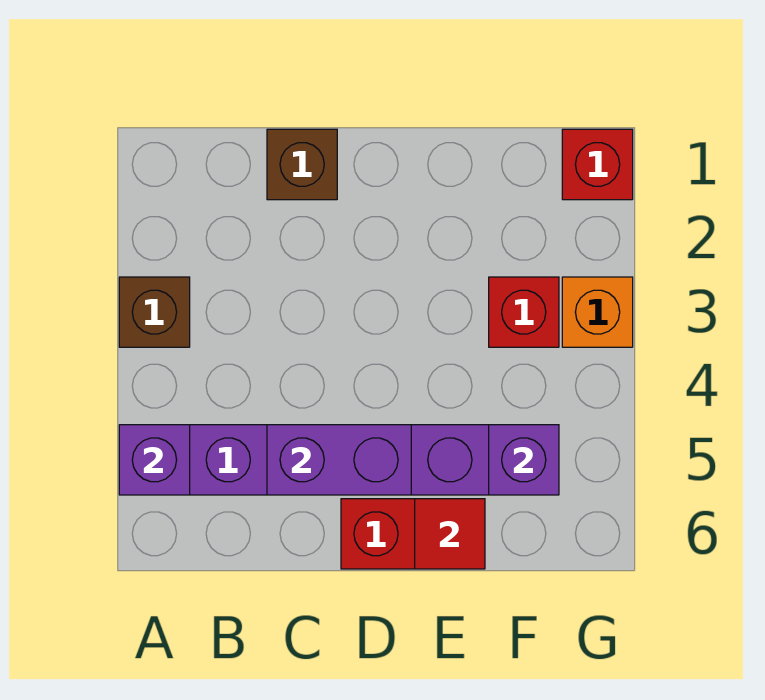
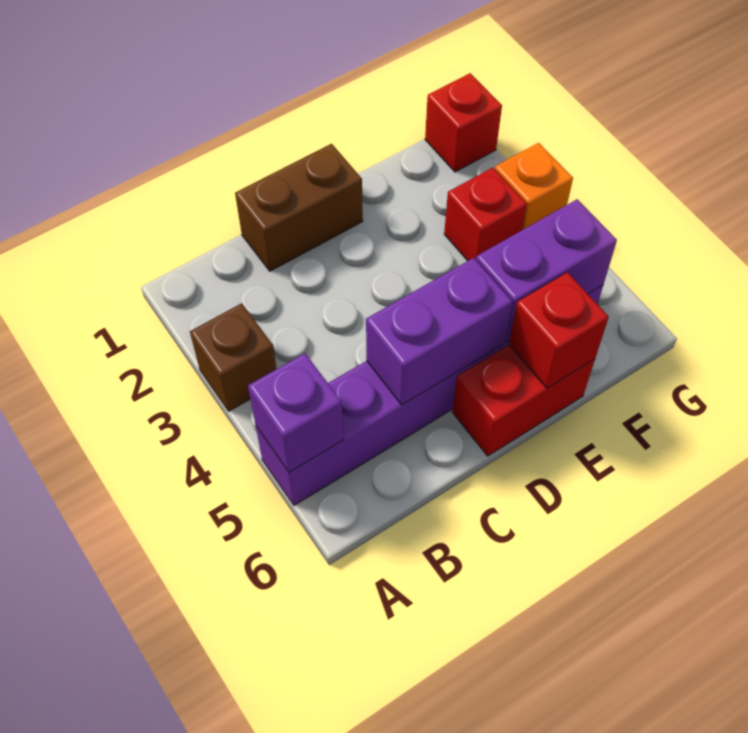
brown brick C1 level 1 -> brown brick C1:D1 level 1
red tile E6 level 2 -> red brick E6 level 2
purple brick F5 level 2 -> purple brick E5:F5 level 2

